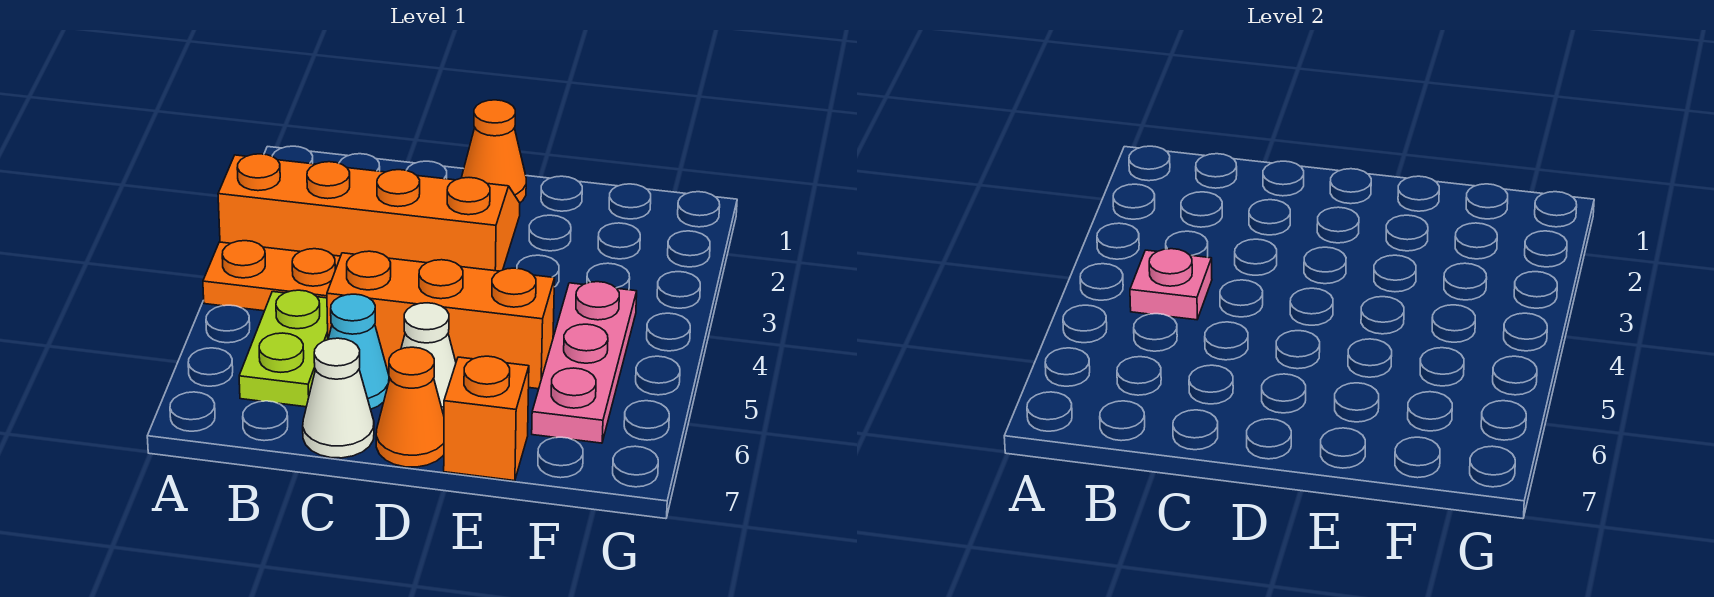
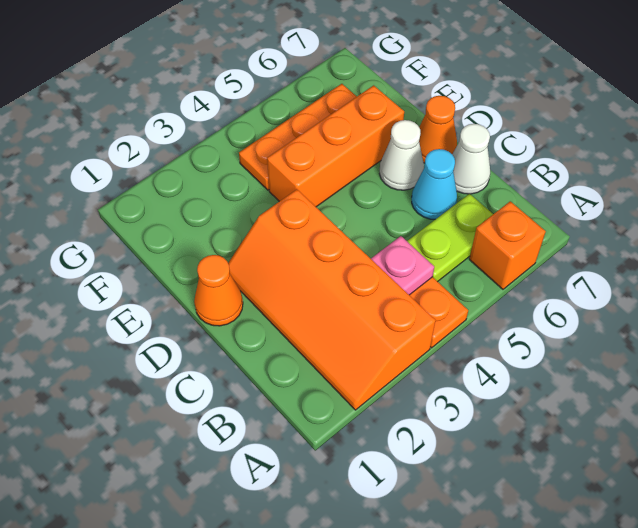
orange brick C5:E5 level 1 -> orange brick E4:E6 level 1
orange brick E7 level 1 -> orange brick A6 level 1
pink plate F4:F6 level 1 -> orange plate F4:F6 level 1

